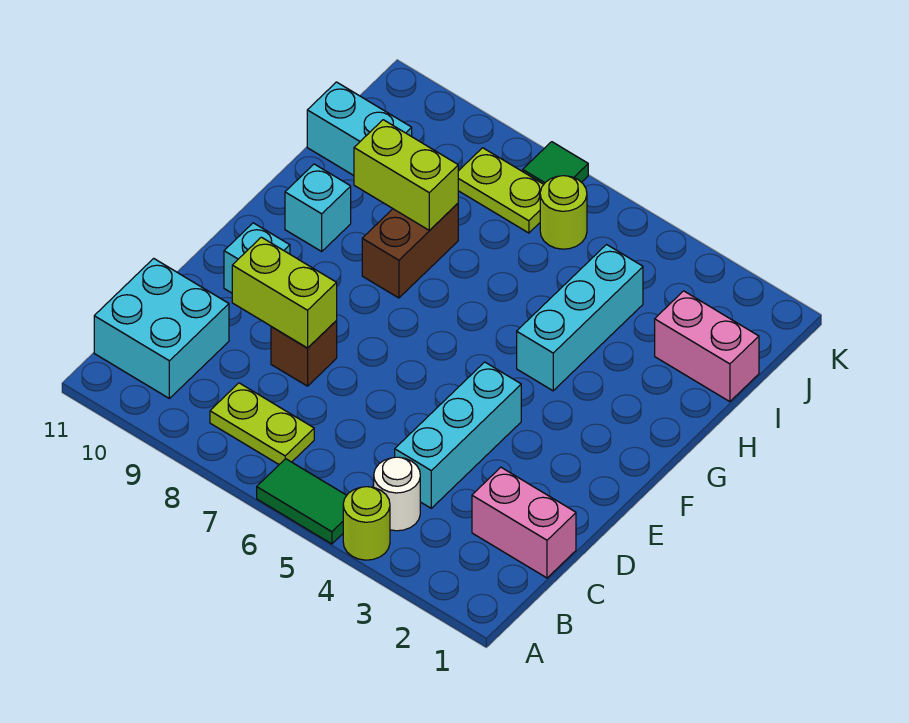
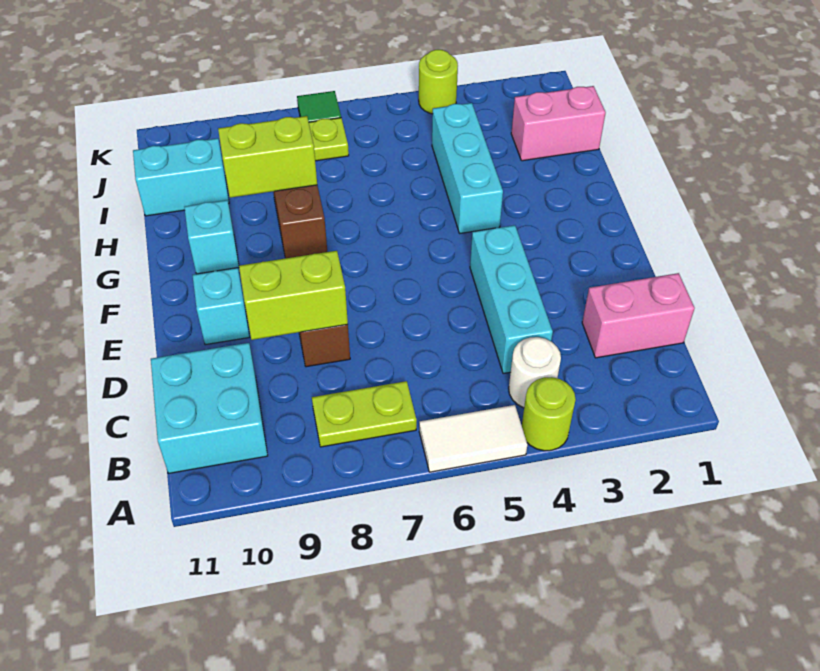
green tile A5:A6 level 1 -> white tile A5:A6 level 1
lime round brick J6 level 1 -> lime round brick K4 level 1

